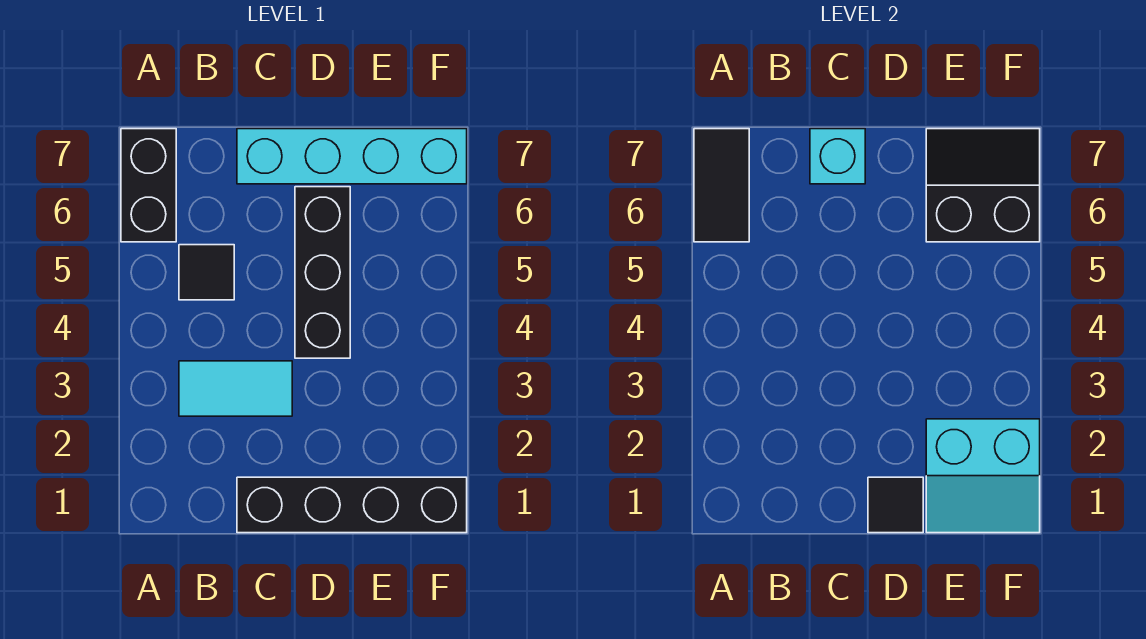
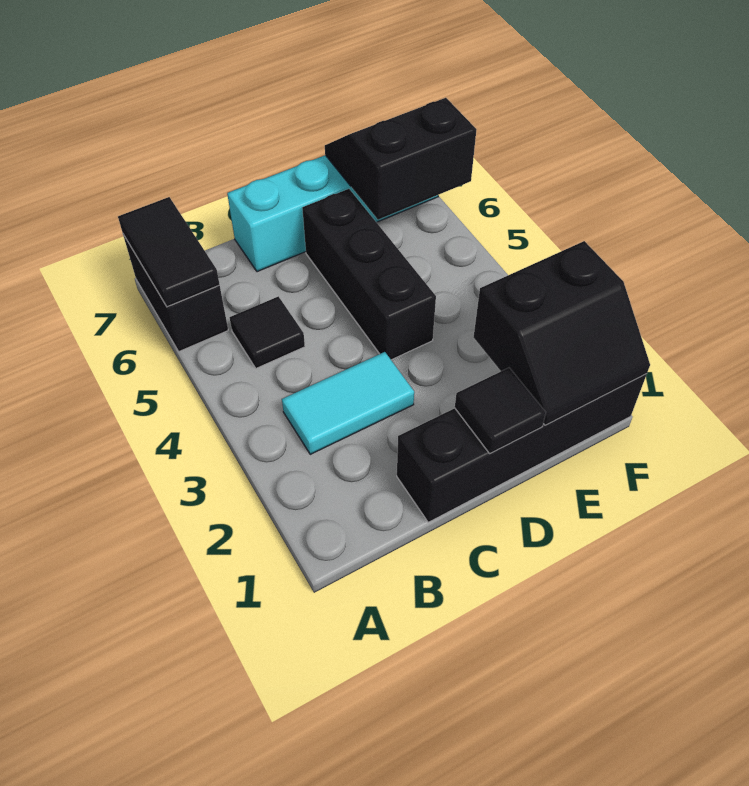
cyan brick C7 level 2 -> none
cyan slope E1:F2 level 2 top 2 -> black slope E1:F2 level 2 top 2

